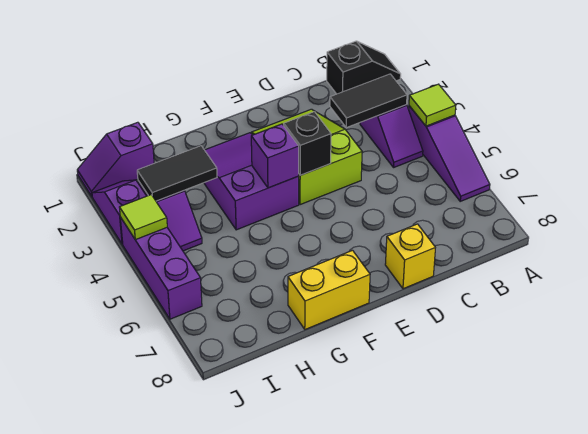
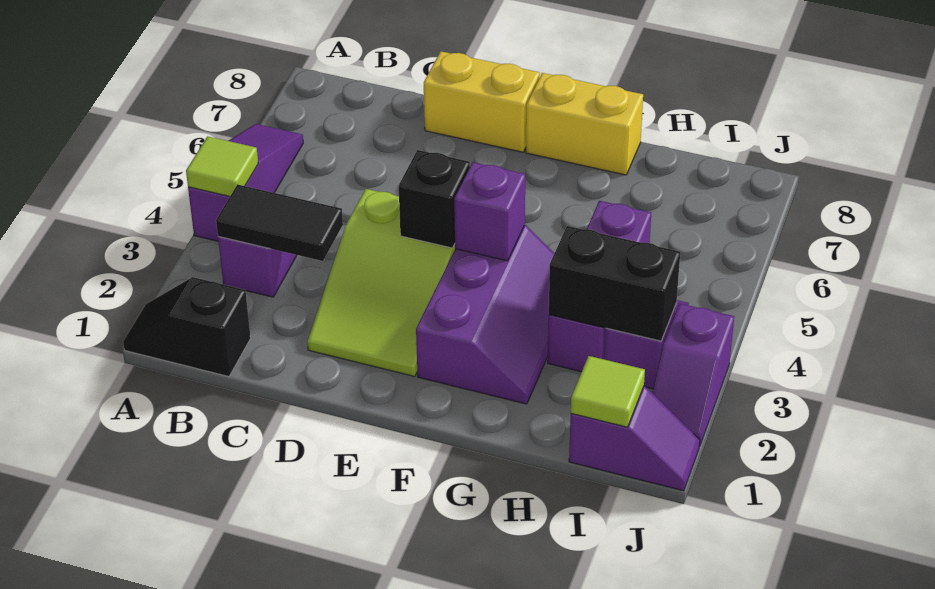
yellow brick D8 level 1 -> yellow brick D8:E8 level 1
purple slope F2:G4 level 1 top 4 -> purple slope F2:G4 level 1 top F
black tile H3:I3 level 2 -> black brick H3:I3 level 2
purple brick J4:J6 level 1 -> purple brick H3:H5 level 1
lime tile J4 level 2 -> lime tile I1 level 2

